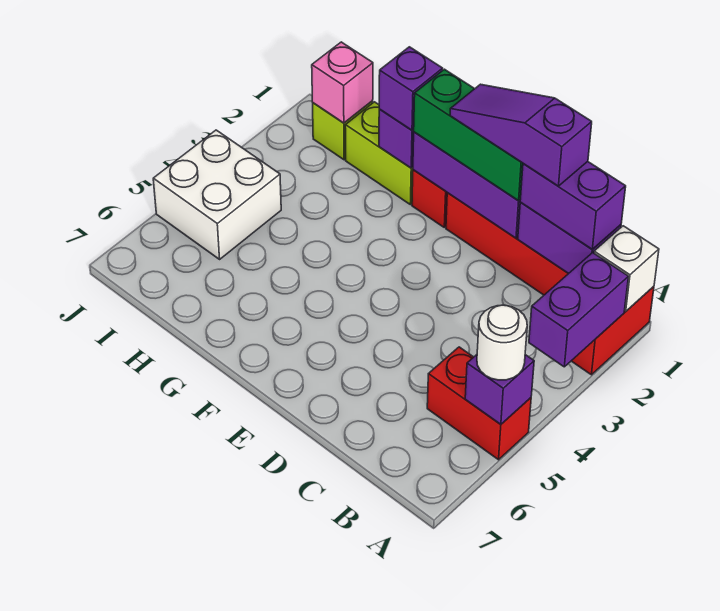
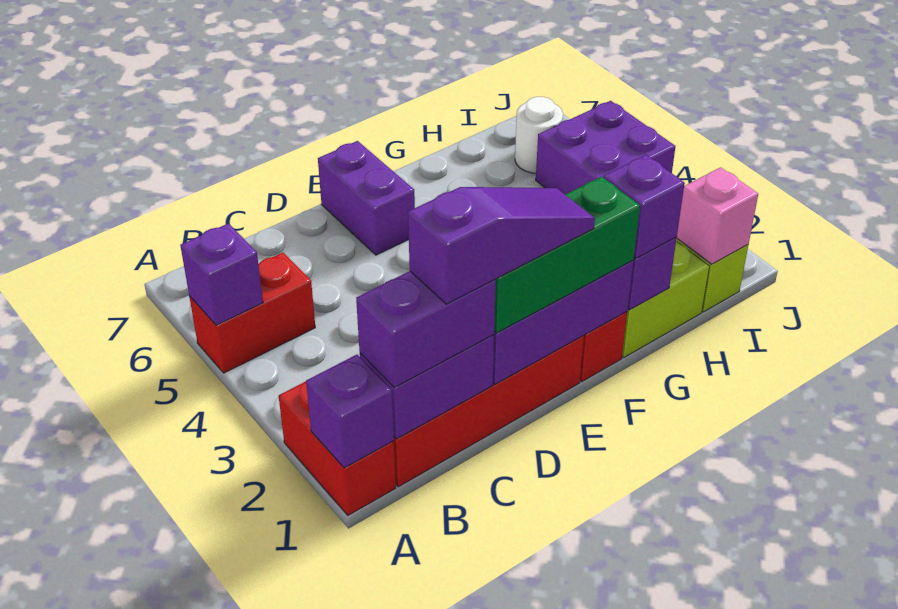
white brick A1 level 2 -> purple brick A1 level 2
purple brick A2:A3 level 2 -> purple brick E6:E7 level 1
white round brick A5 level 3 -> white round brick I6 level 1
white brick I4:J5 level 1 -> purple brick I4:J5 level 1

